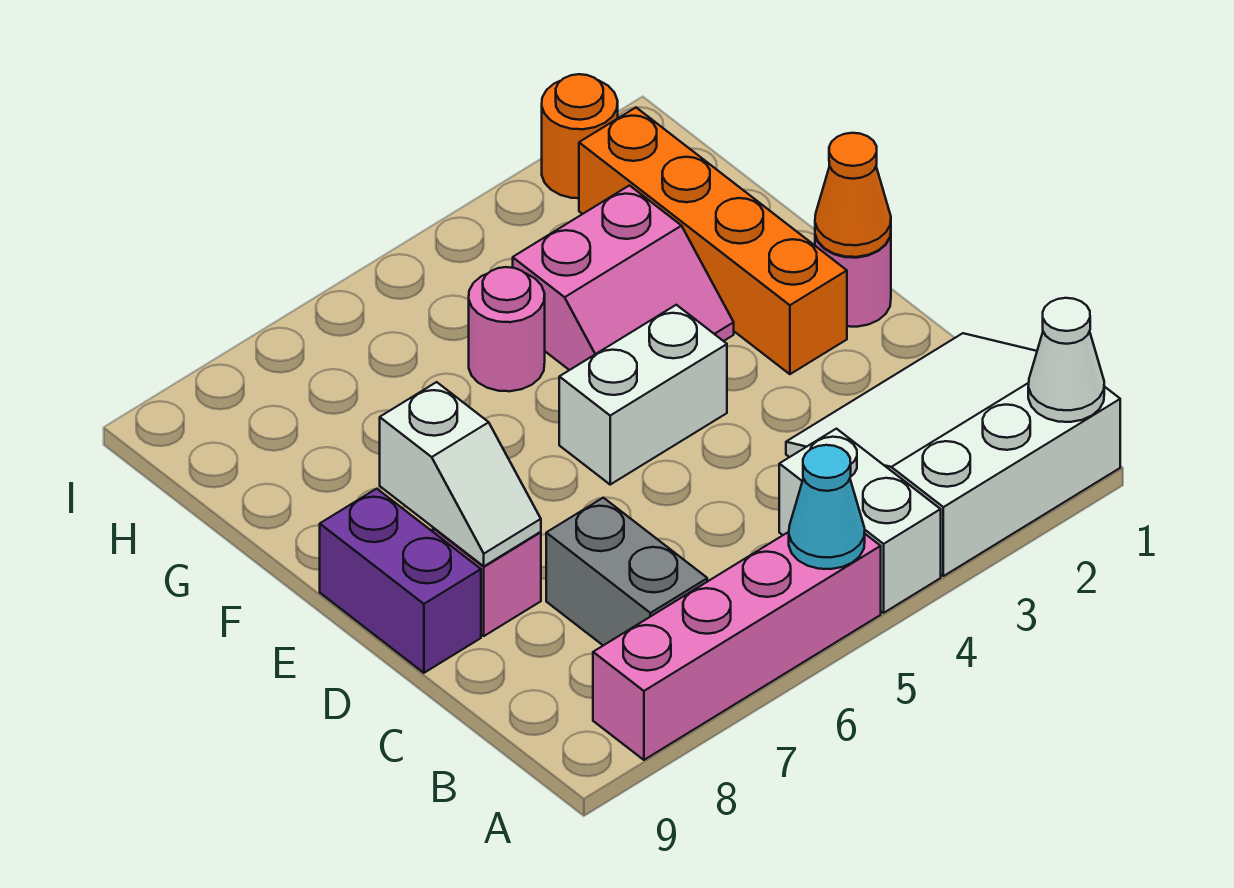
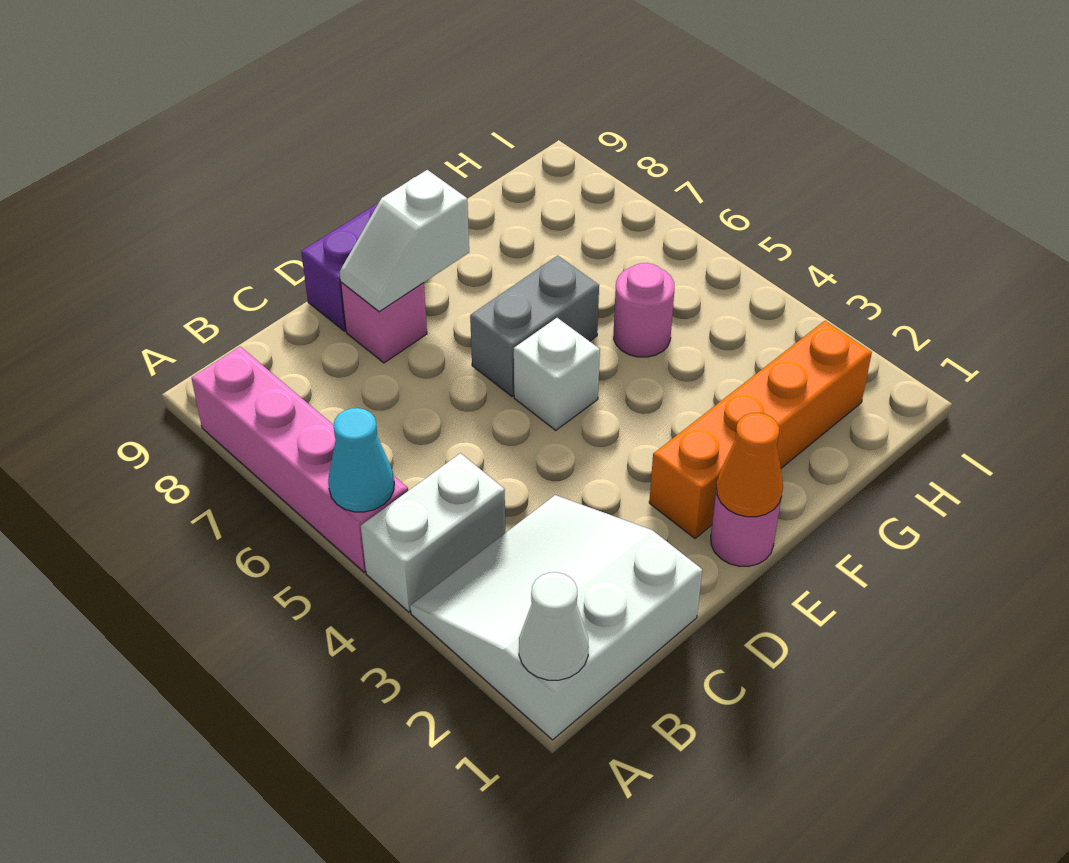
white slope A1:C3 level 1 top A -> white slope A1:C3 level 1 top 1
grey brick B7:C7 level 1 -> grey brick E6:F6 level 1
white brick E4:E5 level 1 -> white brick E5 level 1
pink slope F3:G4 level 1 top G -> none
orange round brick I2 level 1 -> none

